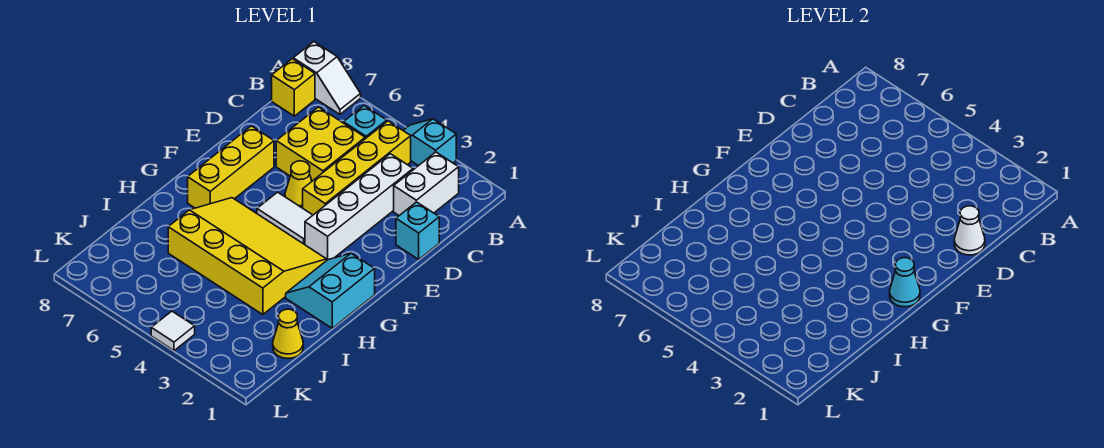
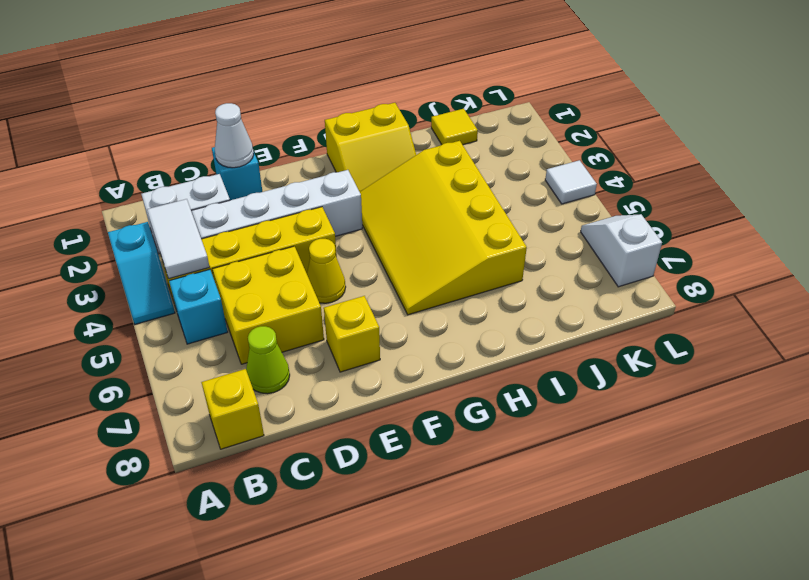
white slope A7:A8 level 1 top 8 -> white slope L6:L7 level 1 top 7
none -> lime cone C7 level 1
yellow brick E7:G7 level 1 -> yellow brick E7 level 1
white tile F4:F5 level 1 -> white tile B3:B4 level 2
cyan slope G1:H2 level 1 top 1 -> yellow slope G1:H2 level 1 top 1
cyan cone G1 level 2 -> none
yellow cone J1 level 1 -> yellow tile J1 level 1

